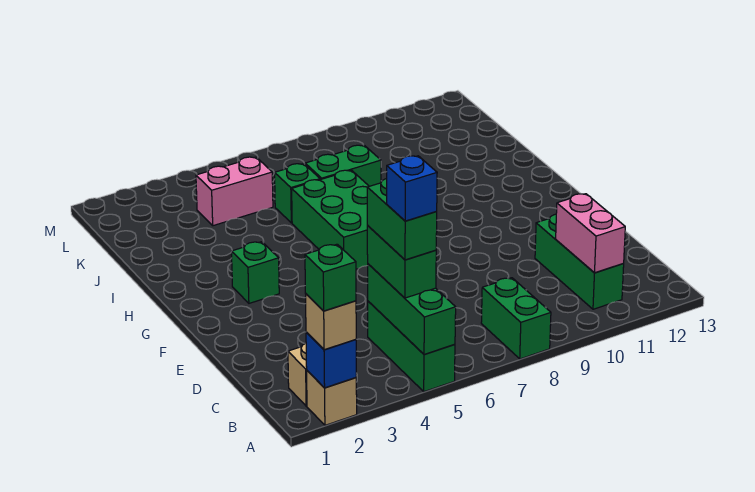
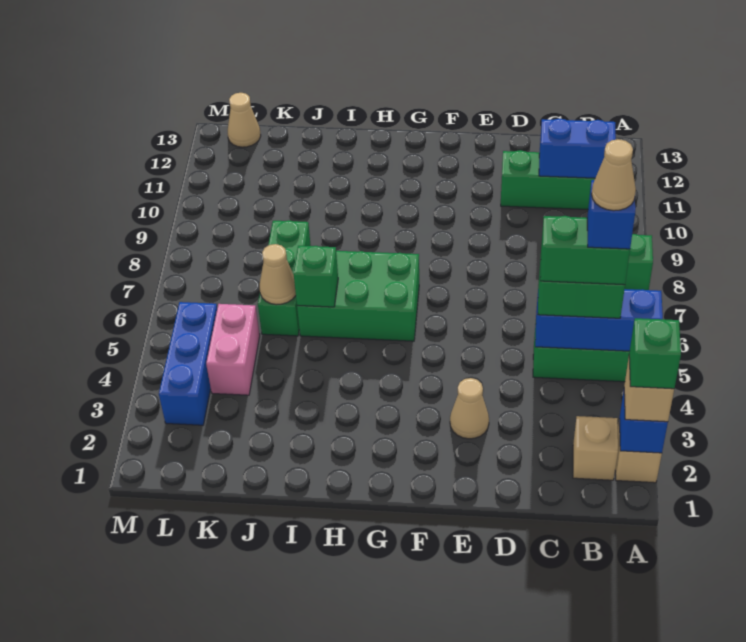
green brick A5:C5 level 2 -> blue brick A5:C5 level 2
none -> tan cone B5 level 6
pink brick B11:C11 level 2 -> blue brick B11:C11 level 2
none -> tan cone E3 level 1
green brick G3 level 1 -> green brick I6 level 2
none -> tan cone J6 level 2
none -> blue brick L3:L5 level 1
none -> tan cone L13 level 1

